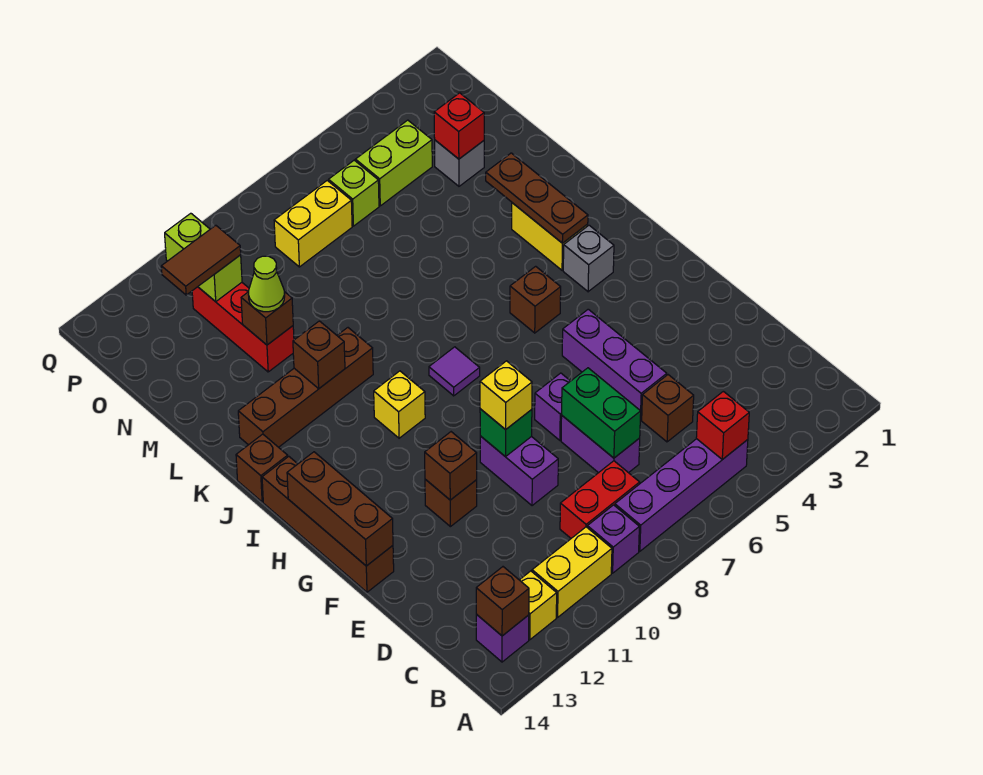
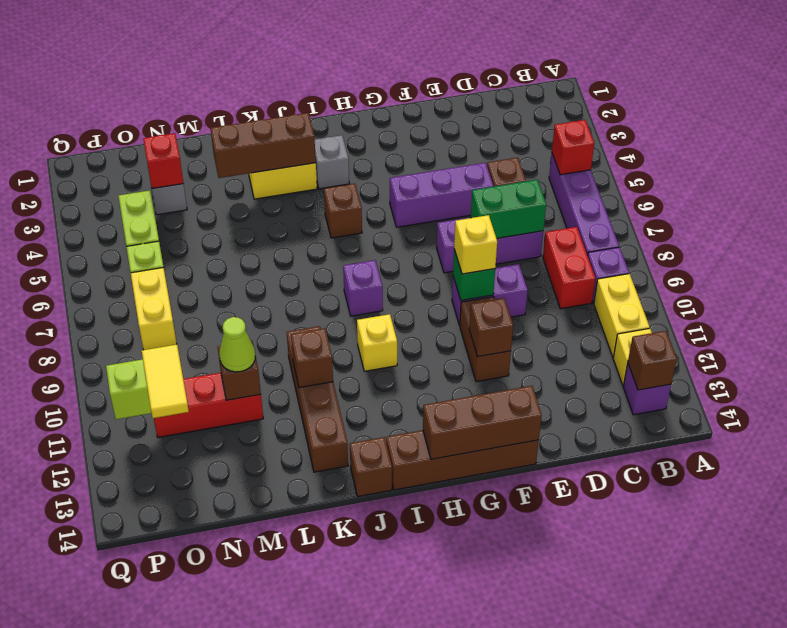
brown brick F11 level 1 -> brown brick F10:F11 level 1
purple tile I8 level 1 -> purple brick I8 level 1
brown plate J3:L3 level 2 -> brown brick J3:L3 level 2
brown tile O11:O12 level 3 -> yellow tile O11:O12 level 3

